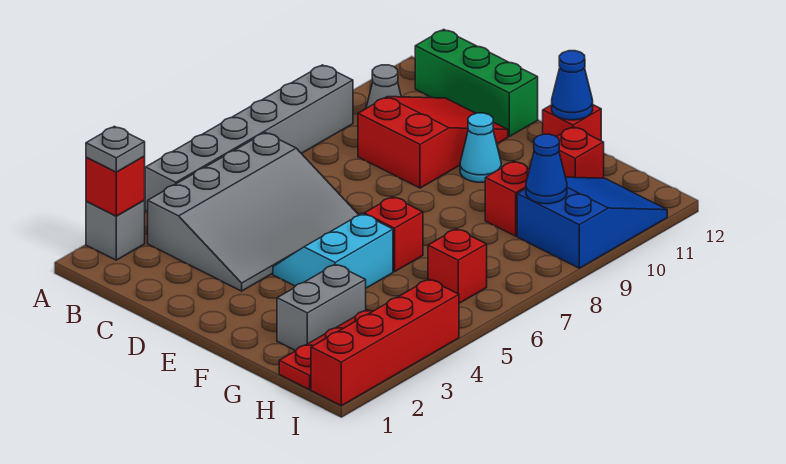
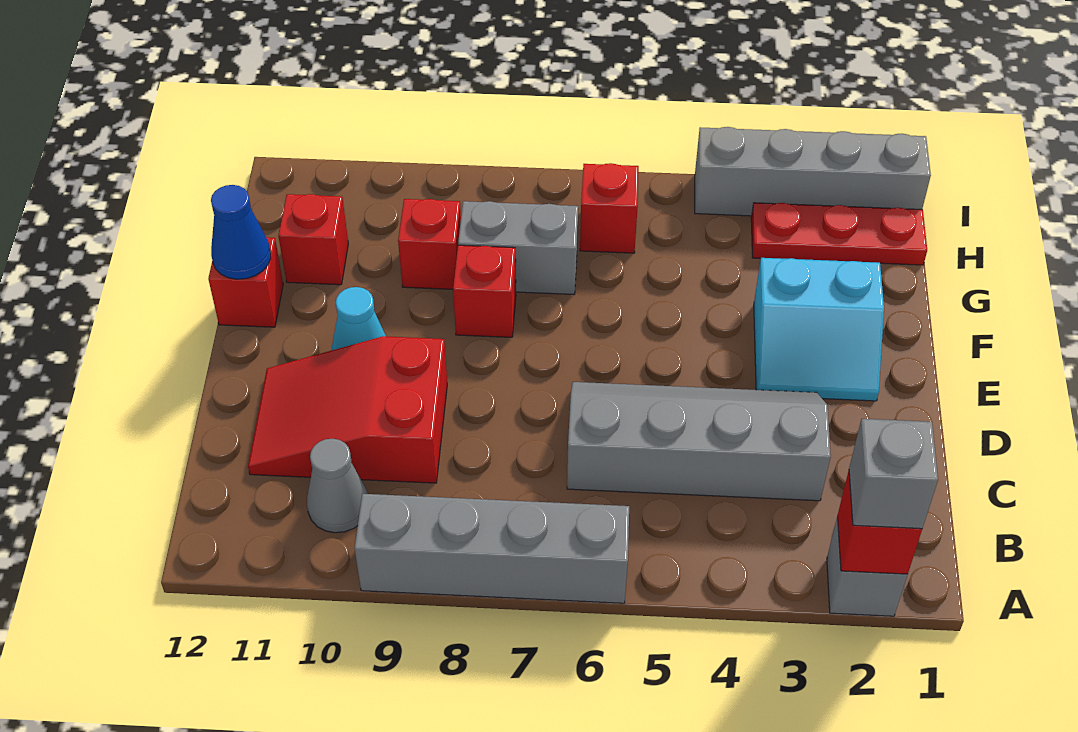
grey plate A2 level 3 -> grey brick A2 level 3
grey brick A4:A9 level 1 -> grey brick A6:A9 level 1
grey slope B3:D6 level 1 top B -> grey slope C3:D6 level 1 top C
green brick B12:D12 level 1 -> none
cyan slope E4:F5 level 1 top F -> cyan slope E2:F3 level 1 top F
red brick F6 level 1 -> red brick F8 level 1
grey brick G2:G3 level 1 -> grey brick G7:G8 level 1
blue slope H9:I11 level 1 top 9 -> none
blue cone H9 level 2 -> none
red brick I1:I4 level 1 -> grey brick I1:I4 level 1

